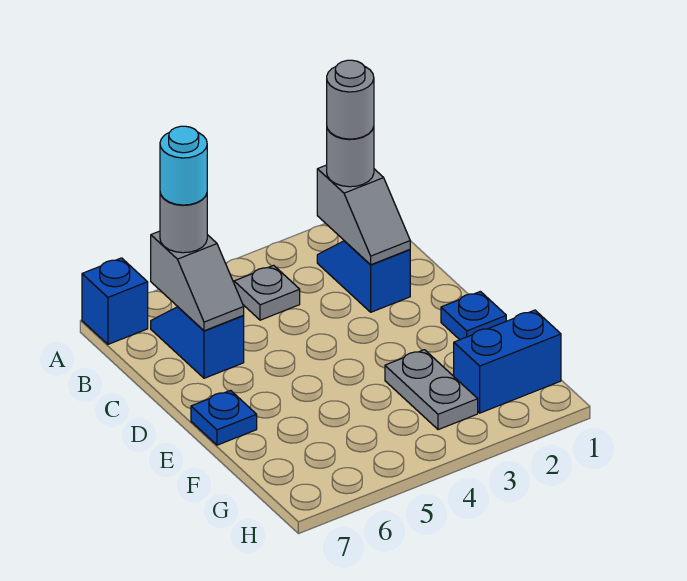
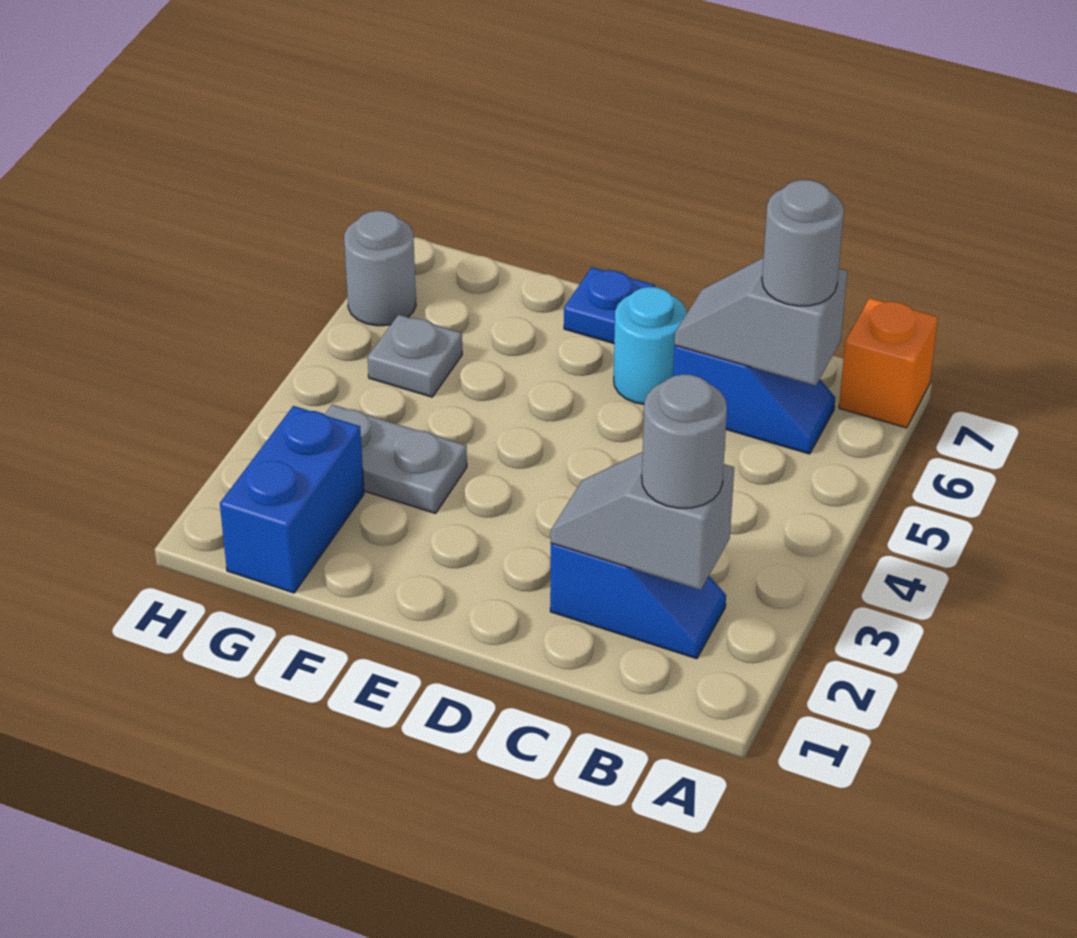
blue brick A7 level 1 -> orange brick A7 level 1
grey round brick B2 level 4 -> grey round brick H6 level 1
grey plate B4 level 1 -> grey plate G5 level 1
cyan round brick B6 level 4 -> cyan round brick D6 level 1
blue plate E1 level 1 -> none

